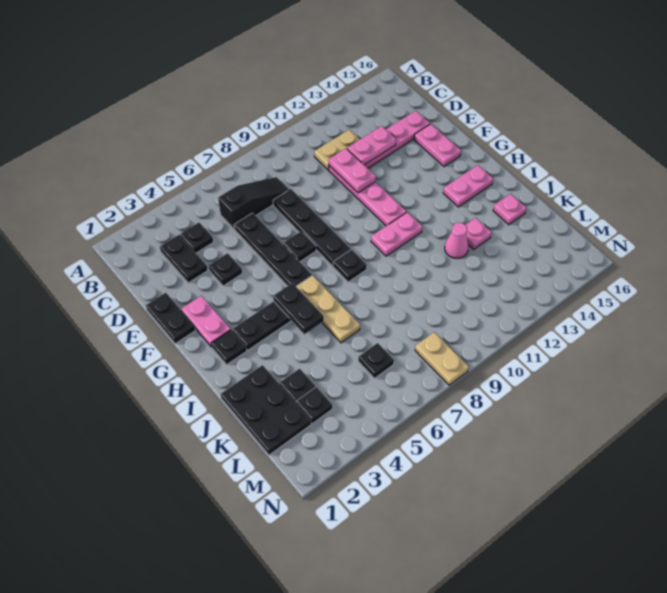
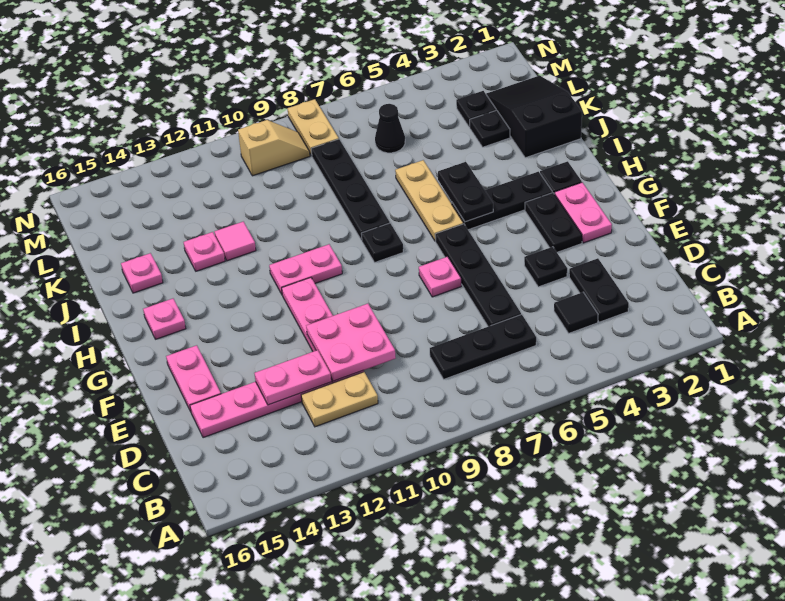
black plate C4 level 1 -> black tile C4 level 1
black slope C6:C8 level 1 top 6 -> black plate C6:C8 level 1
black plate D8:G8 level 1 -> black plate I8:L8 level 1
pink plate D11:E11 level 2 -> pink plate D10:E11 level 2
black plate E1:F1 level 1 -> black plate F3:G3 level 1
black plate F7 level 1 -> pink plate F7 level 1
pink plate H14:H15 level 1 -> pink plate H15 level 1
black plate J1:L2 level 1 -> black slope J1:L2 level 1 top J
pink cone J12 level 1 -> pink tile J12 level 1
black plate L6 level 1 -> black cone L6 level 1
none -> tan slope M9:M10 level 1 top 10

